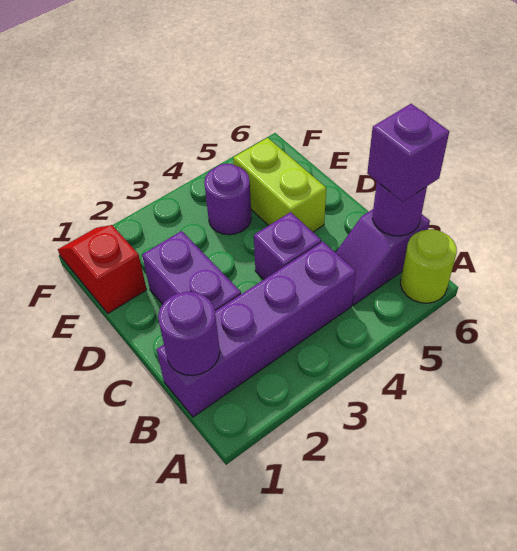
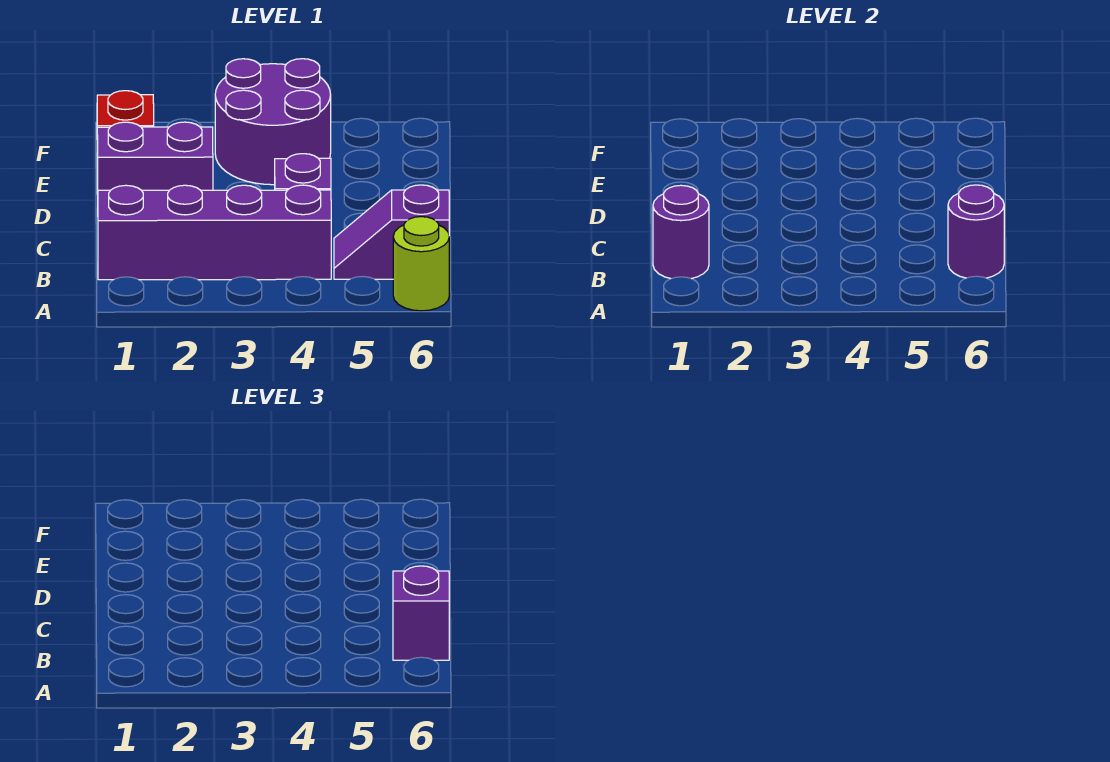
purple brick C2:D2 level 1 -> purple brick D1:D2 level 1
lime brick D5:E5 level 1 -> none
purple round brick E4 level 1 -> purple round brick E3:F4 level 1

